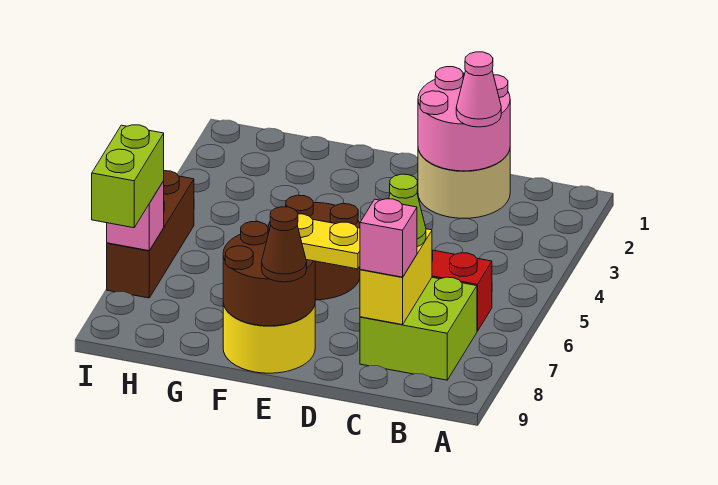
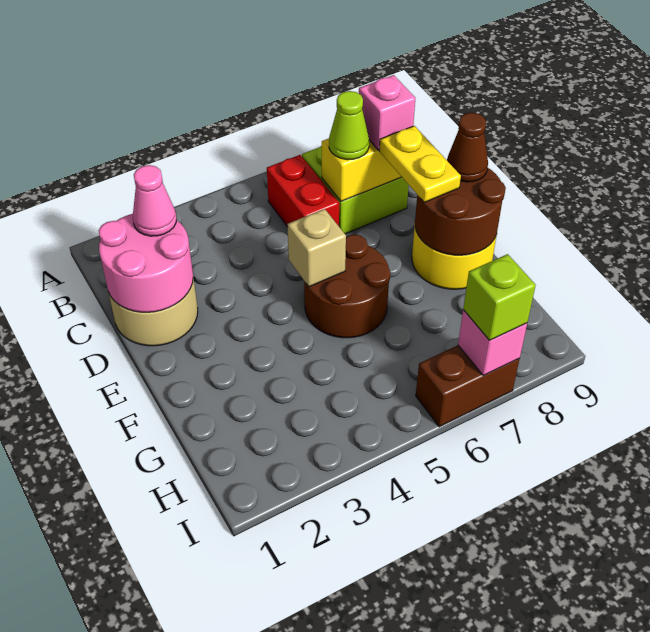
none -> tan brick E5 level 2
brown brick I5:I7 level 1 -> brown brick I6:I7 level 1
lime brick I7:I8 level 3 -> lime brick I7 level 3

